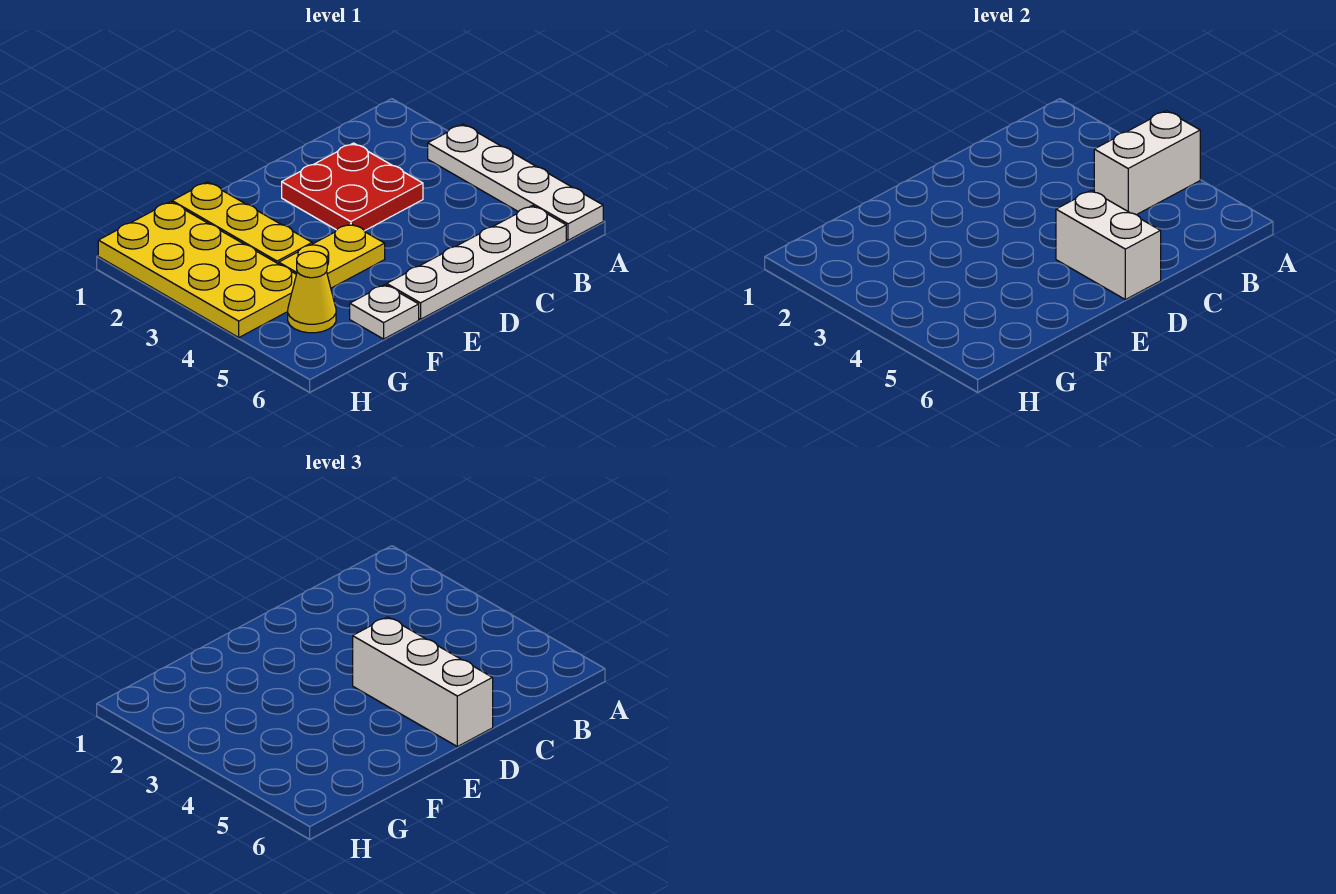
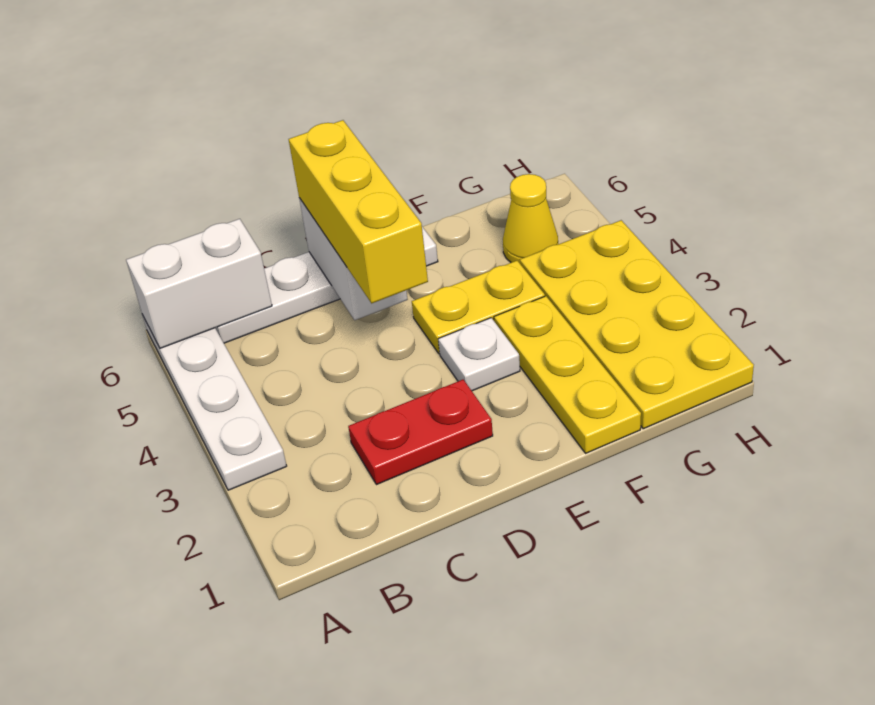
white brick A4:B4 level 2 -> white brick A6:B6 level 2
red plate C2:D3 level 1 -> red plate C2:D2 level 1
white brick D4:D6 level 3 -> yellow brick D4:D6 level 3
white plate F6 level 1 -> white plate E3 level 1

